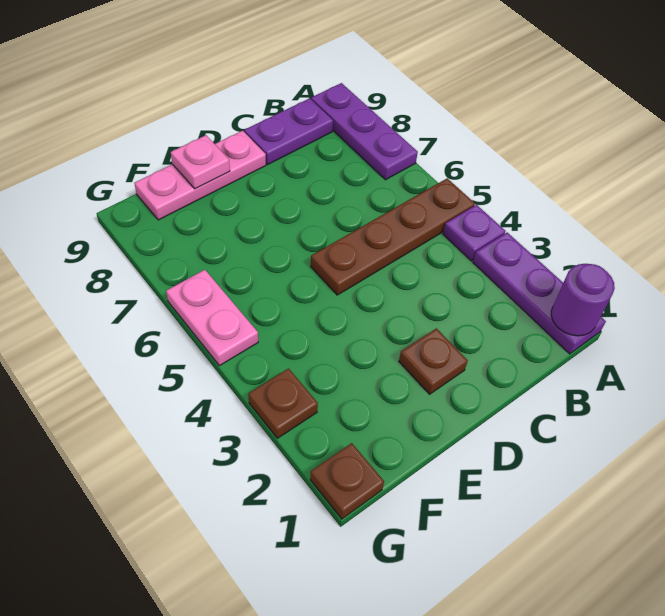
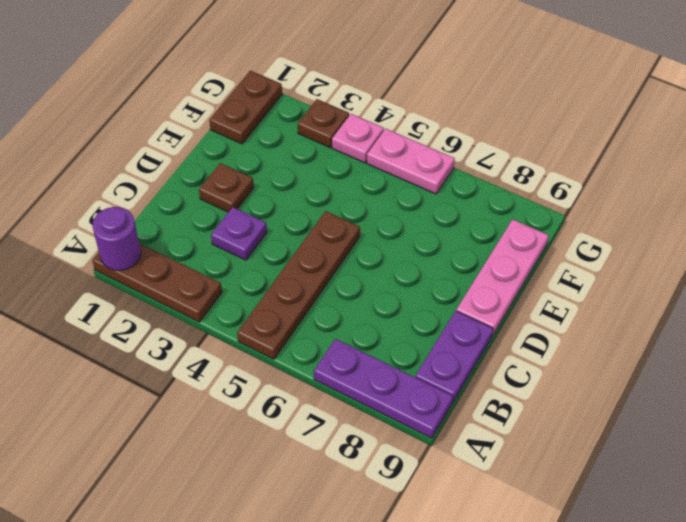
purple plate A1:A3 level 1 -> brown plate A1:A3 level 1
purple plate A4 level 1 -> purple plate C3 level 1
pink plate E9 level 2 -> pink plate G4 level 1
brown plate G1 level 1 -> brown plate F1:G1 level 1

